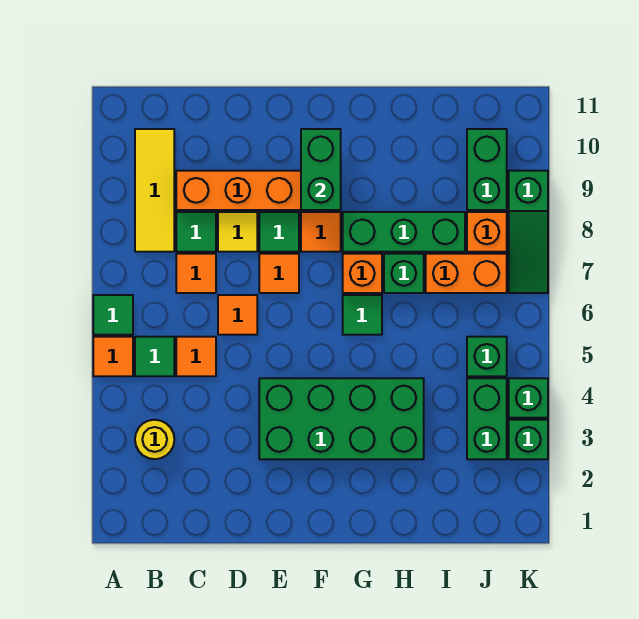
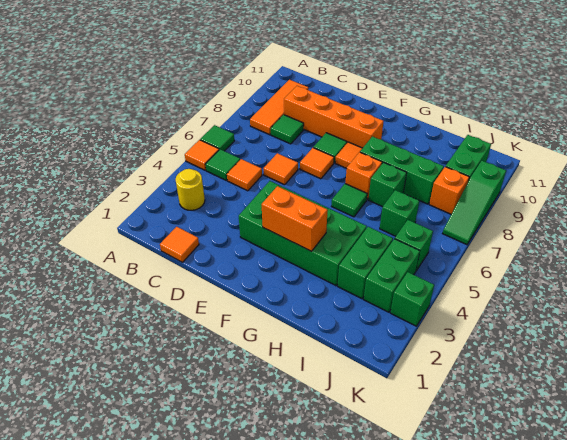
yellow tile B8:B10 level 1 -> orange tile B8:B10 level 1
orange tile C7 level 1 -> orange tile C1 level 1
yellow tile D8 level 1 -> none
green brick F9:F10 level 2 -> green brick I3:I4 level 1
orange brick I7:J7 level 1 -> orange brick F3:G3 level 2
green brick K4 level 1 -> green brick I6 level 1

